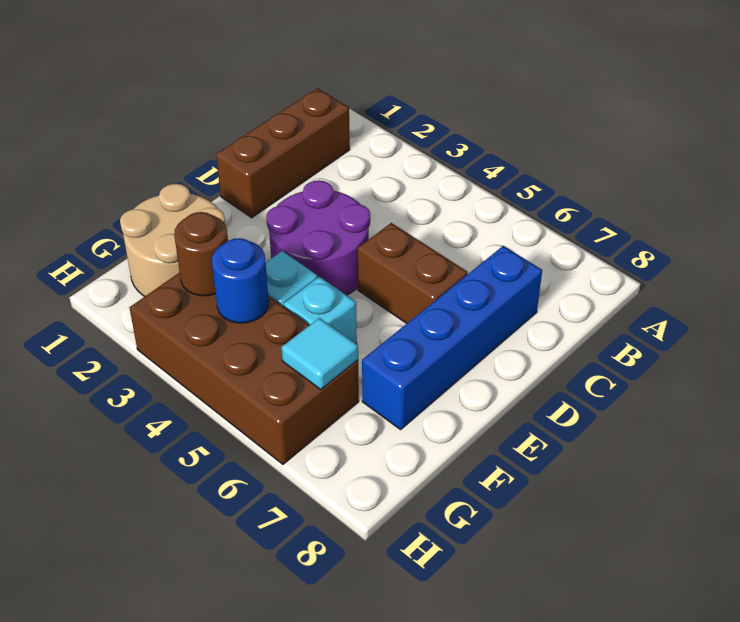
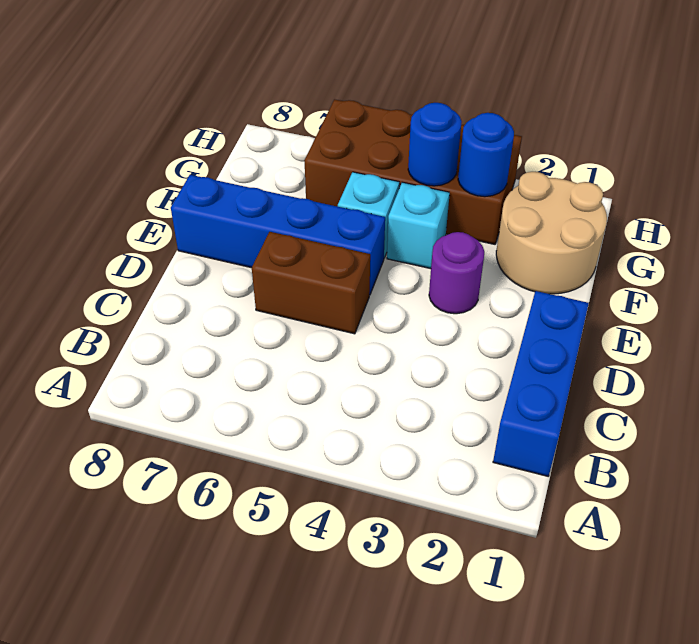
brown brick B1:D1 level 1 -> blue brick B1:D1 level 1
blue brick C7:F7 level 1 -> blue brick E5:E8 level 1
purple round brick D3:E4 level 1 -> purple round brick E3 level 1
brown round brick G3 level 2 -> blue round brick G3 level 2
cyan tile G6 level 2 -> none

